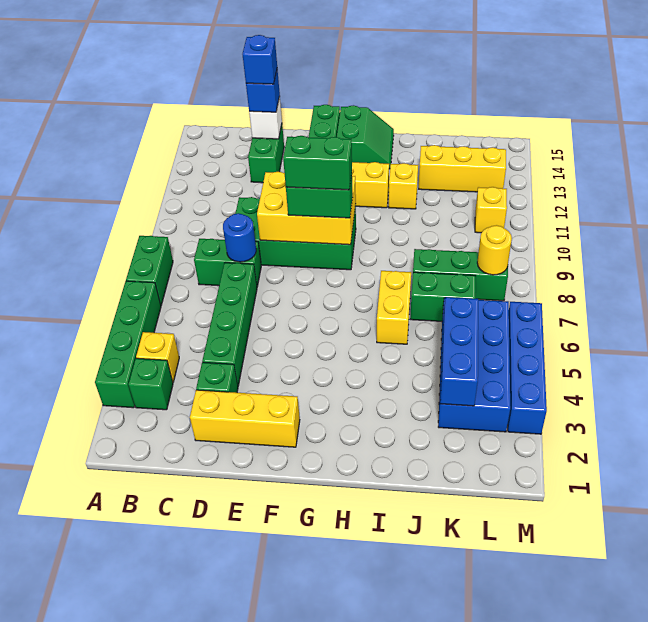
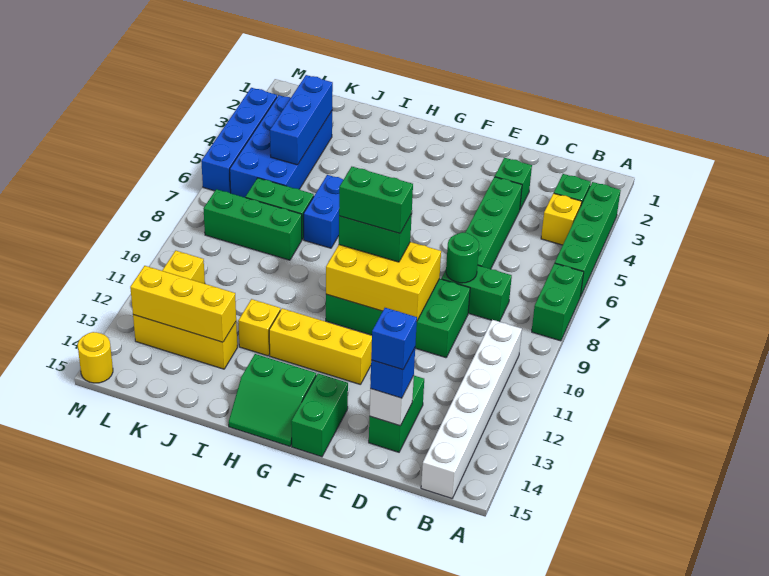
none -> white brick B10:B15 level 1
yellow brick D2:F2 level 1 -> yellow brick J13:L13 level 2
blue round brick D8 level 2 -> green round brick D8 level 2
green slope G14:H15 level 1 top G -> green slope G14:H15 level 1 top 14
yellow brick I6:I7 level 1 -> blue brick I6:I7 level 1
yellow round brick L8 level 2 -> yellow round brick M15 level 1

